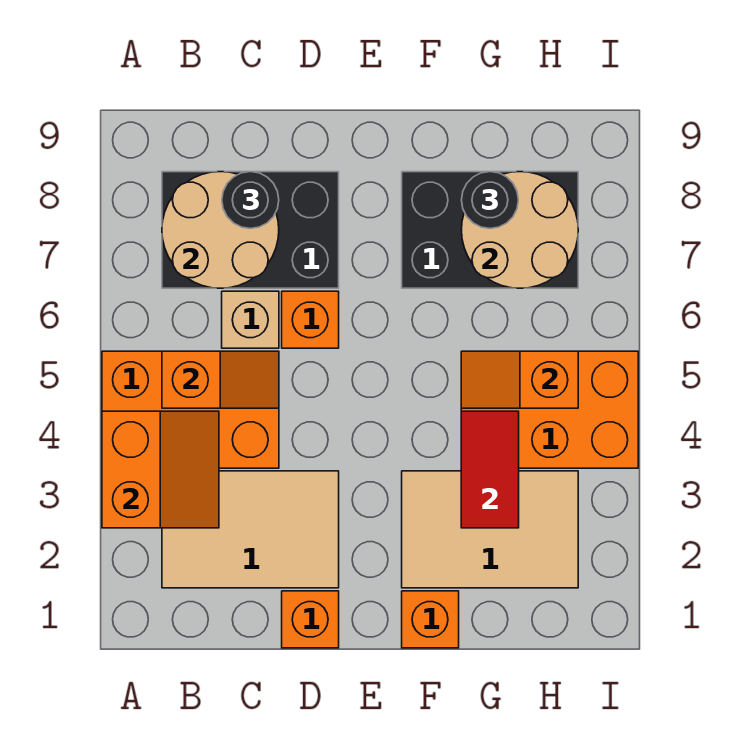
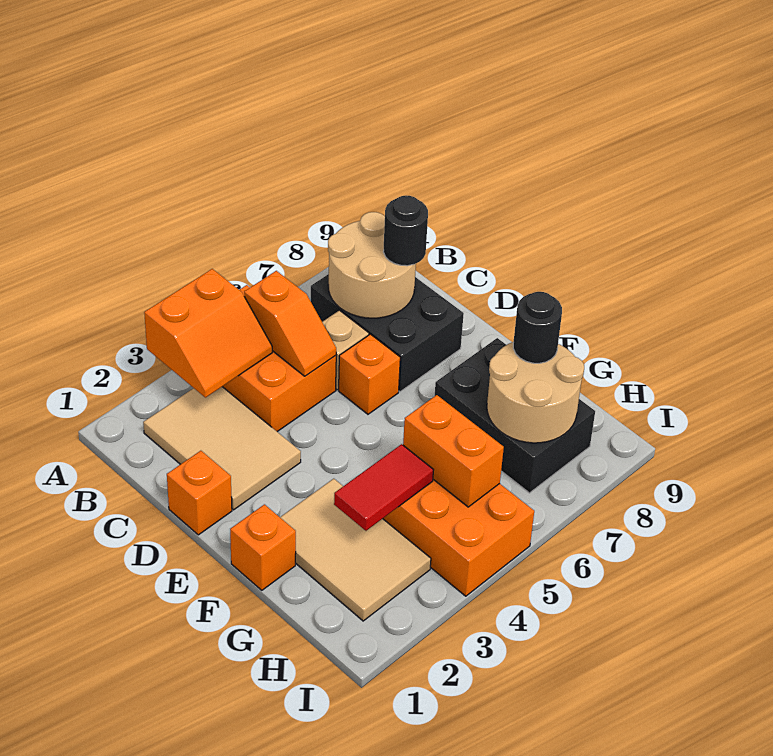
orange slope G5:H5 level 2 top H -> orange brick G5:H5 level 2

